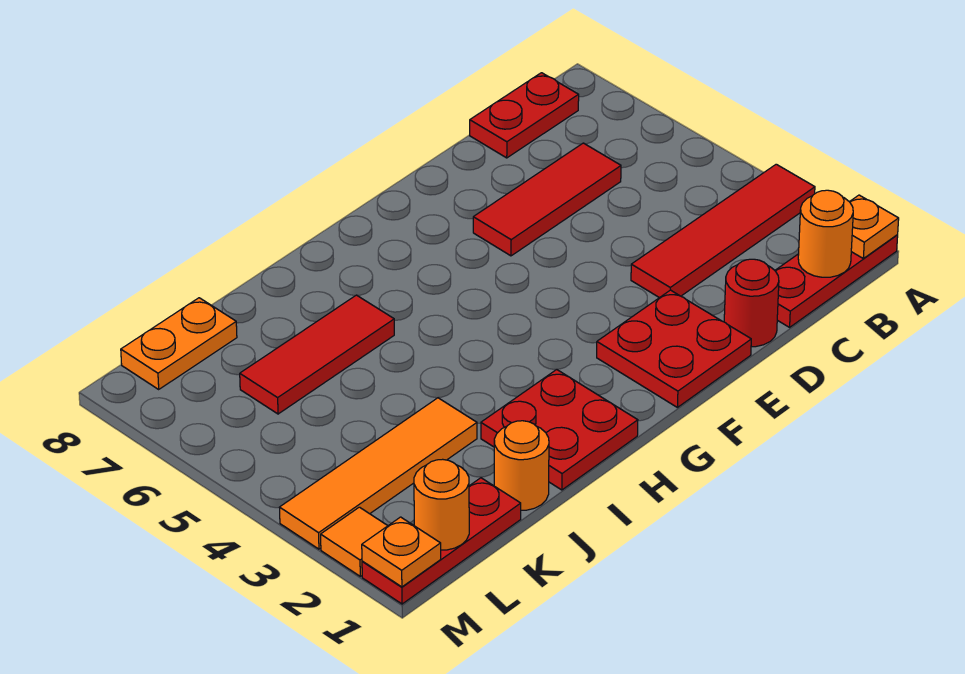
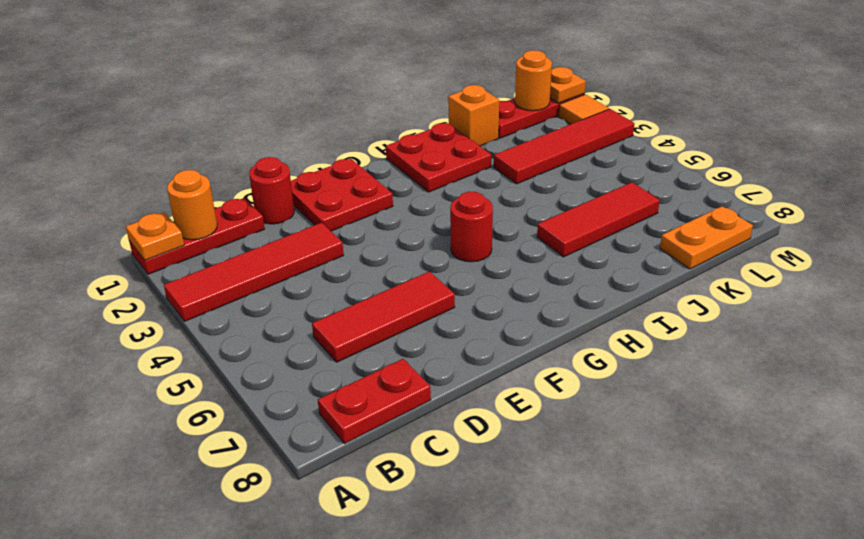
none -> red round brick G5 level 1
orange round brick J1 level 1 -> orange brick J1 level 1
orange tile J3:M3 level 1 -> red tile J3:M3 level 1

